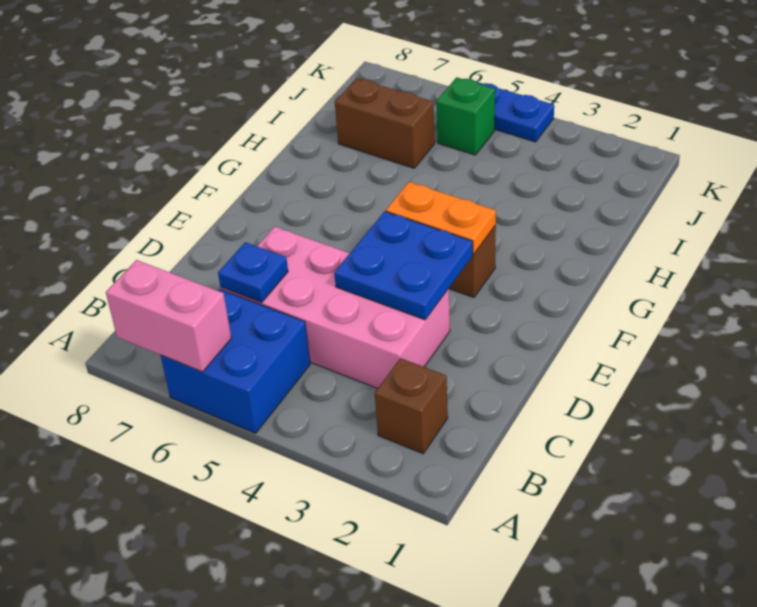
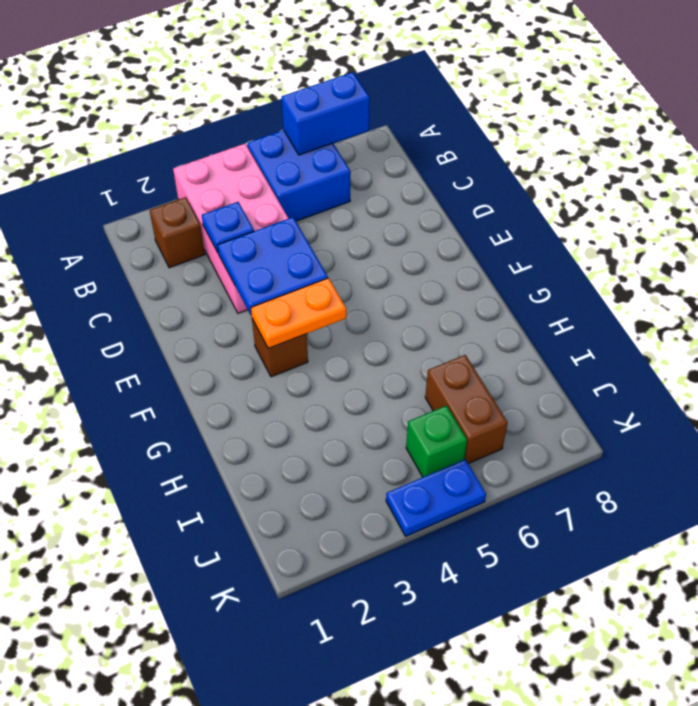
pink brick A6:A7 level 2 -> blue brick A6:A7 level 2
pink brick C3:D6 level 1 -> pink brick A3:D4 level 1
blue plate C6 level 2 -> blue plate C3 level 2
brown brick I6:I7 level 1 -> brown brick I6:J6 level 1

